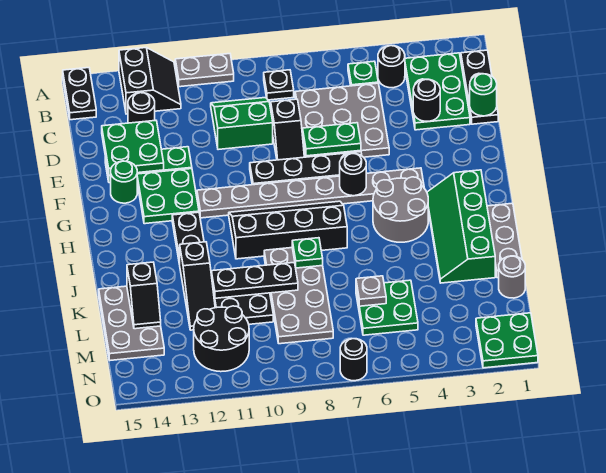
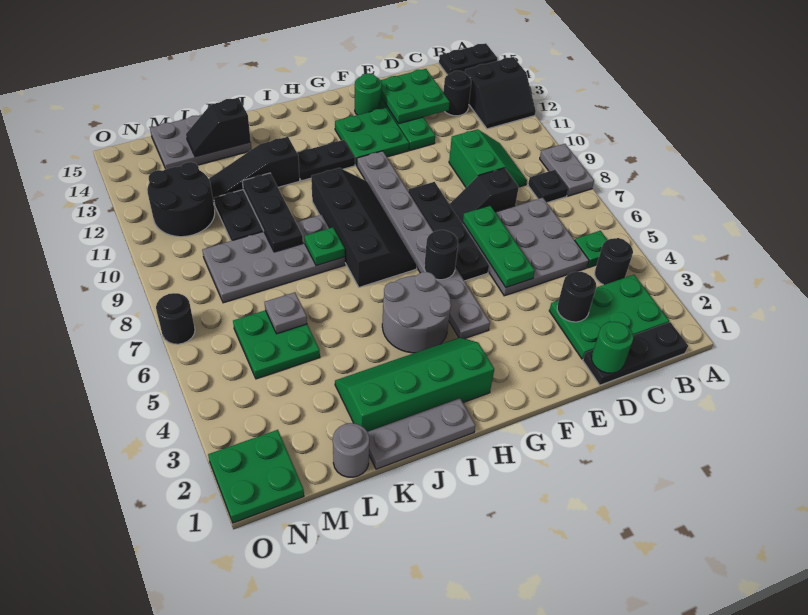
grey plate A10:A11 level 1 -> grey plate A8:A9 level 1
green plate E6:E7 level 2 -> green plate E5:E7 level 2

